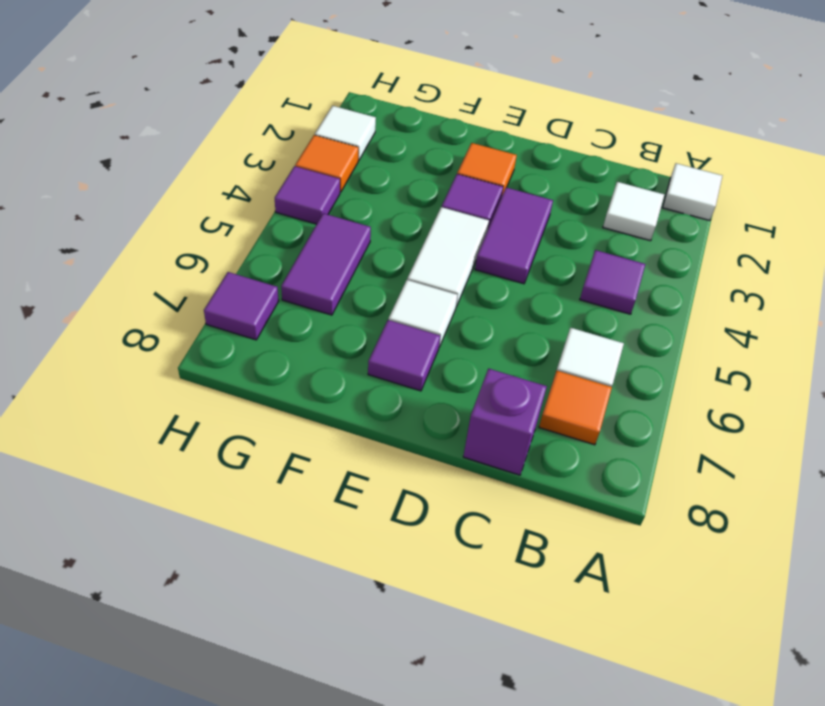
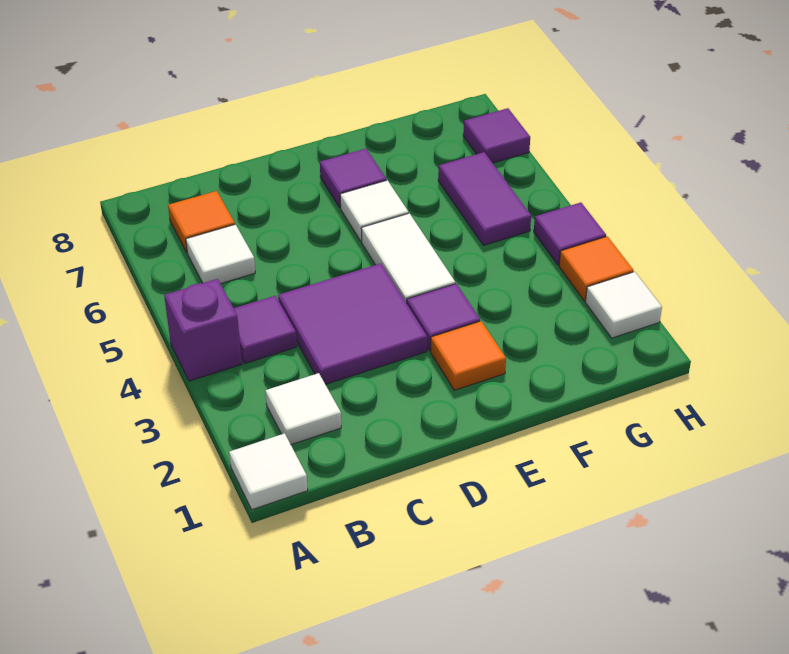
purple brick C8 level 1 -> purple brick A4 level 1
purple tile D3:D4 level 1 -> purple tile C3:D4 level 1

